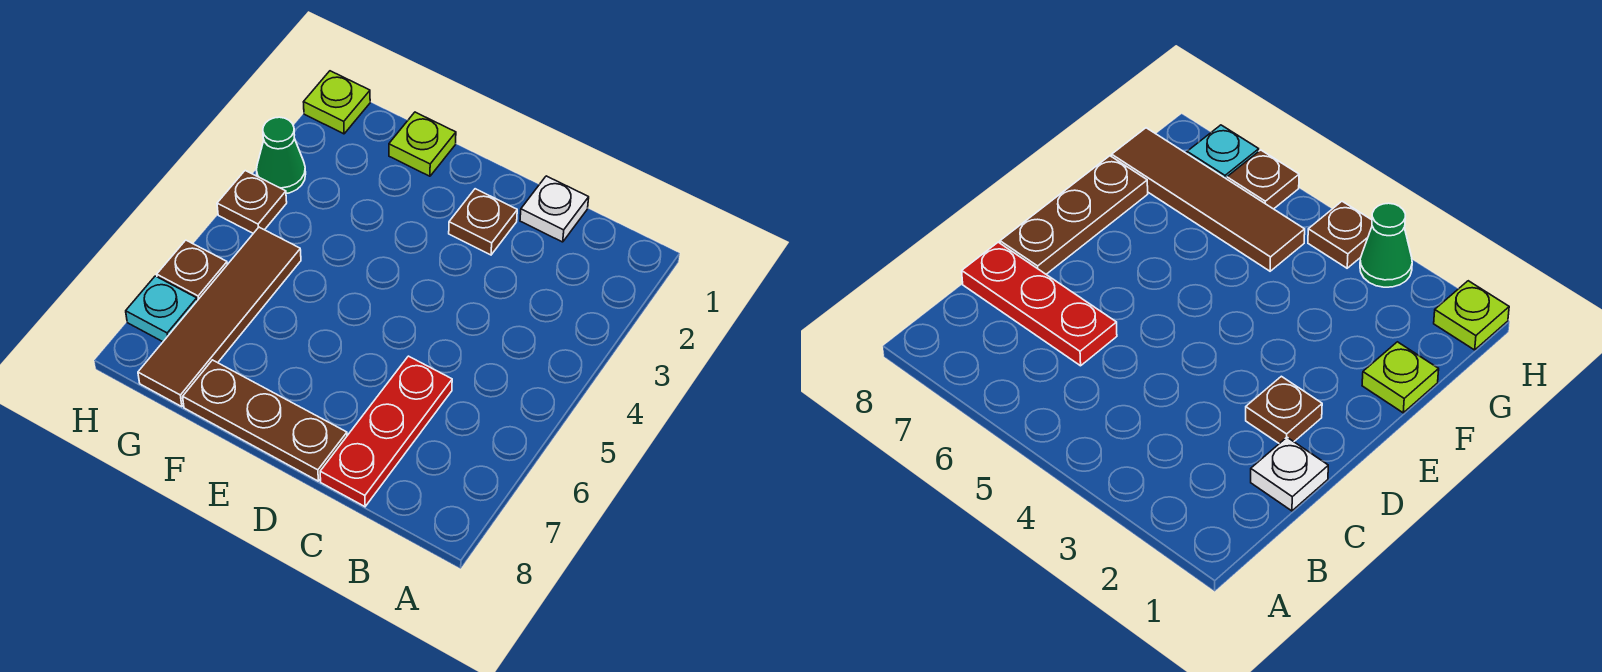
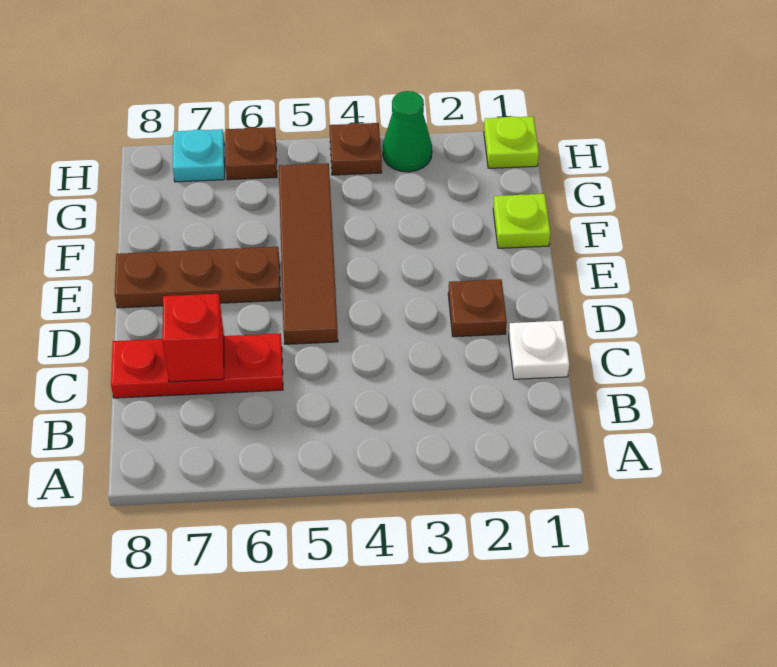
none -> red brick C7 level 2
brown plate D8:F8 level 1 -> brown plate E6:E8 level 1
brown tile G5:G8 level 1 -> brown tile D5:G5 level 1

